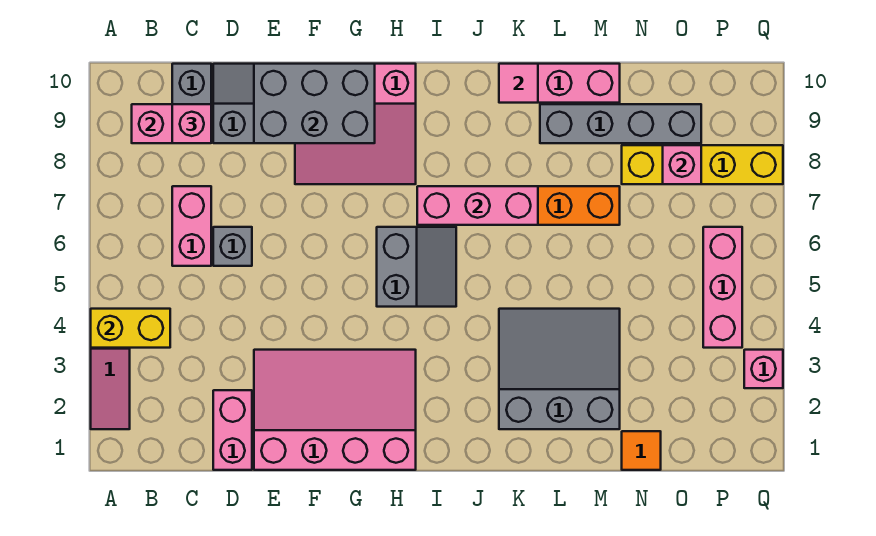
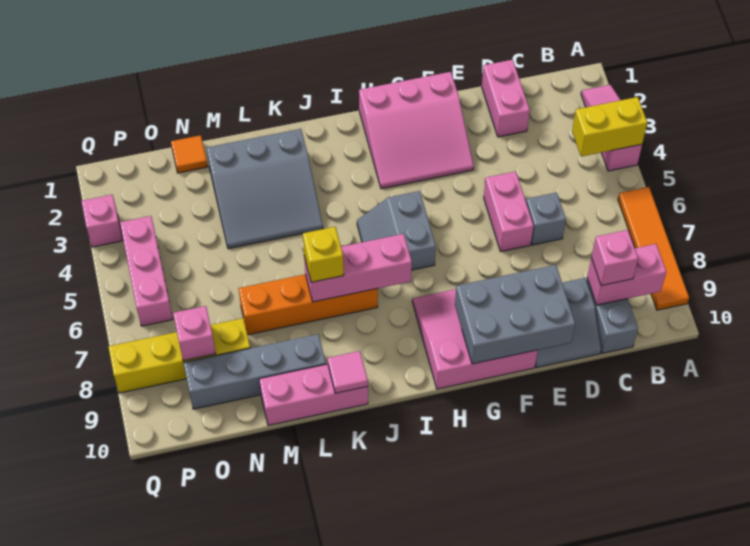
none -> orange tile A6:A9 level 1
pink brick C6:C7 level 1 -> pink brick E5:E6 level 1
pink slope E1:H3 level 1 top 1 -> pink slope F1:H3 level 1 top 1
none -> yellow brick K7 level 3

